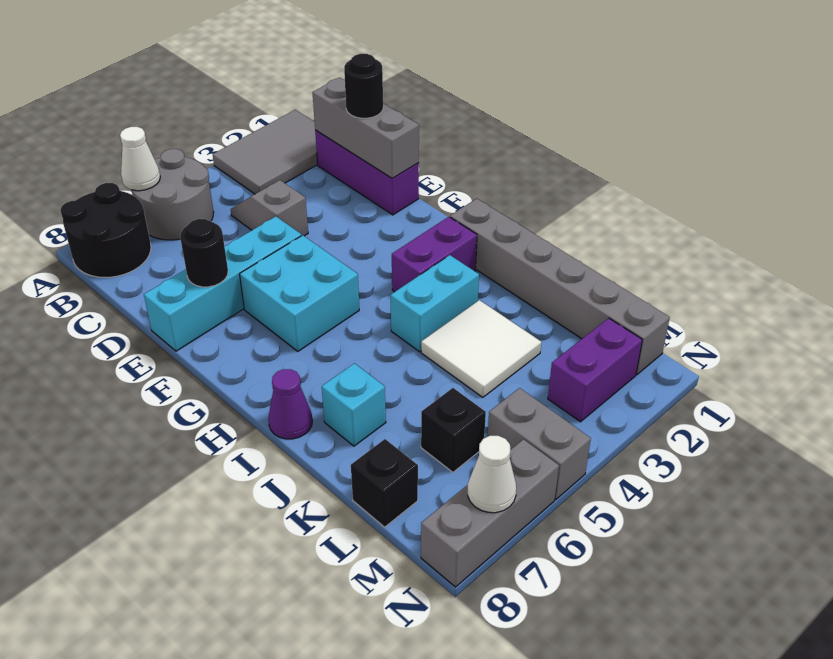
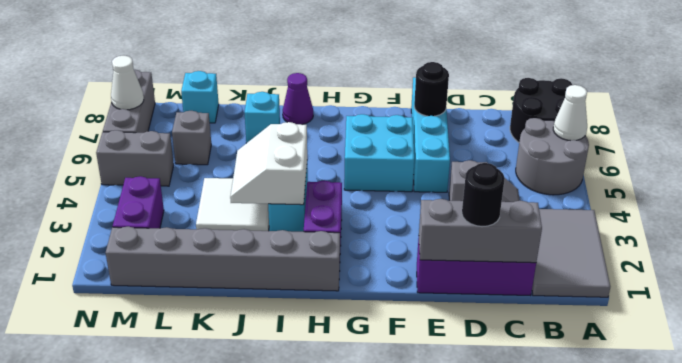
none -> white slope I3:J4 level 2 top I
black brick L6 level 1 -> grey brick L6 level 1
black brick L8 level 1 -> cyan brick L8 level 1

